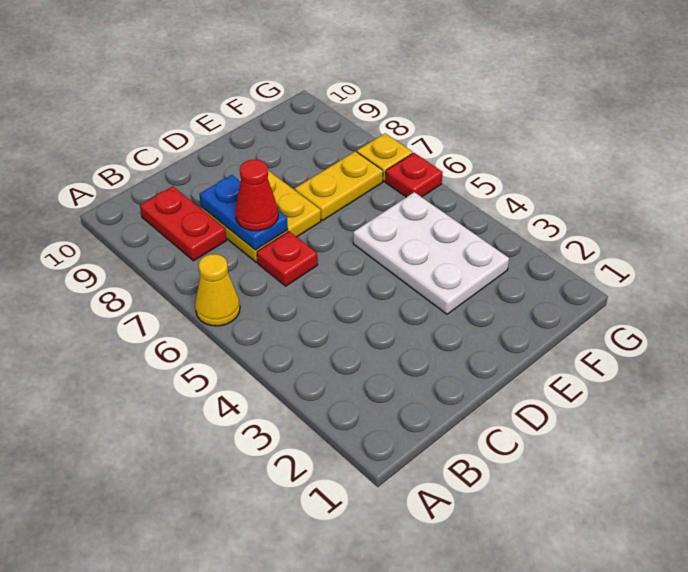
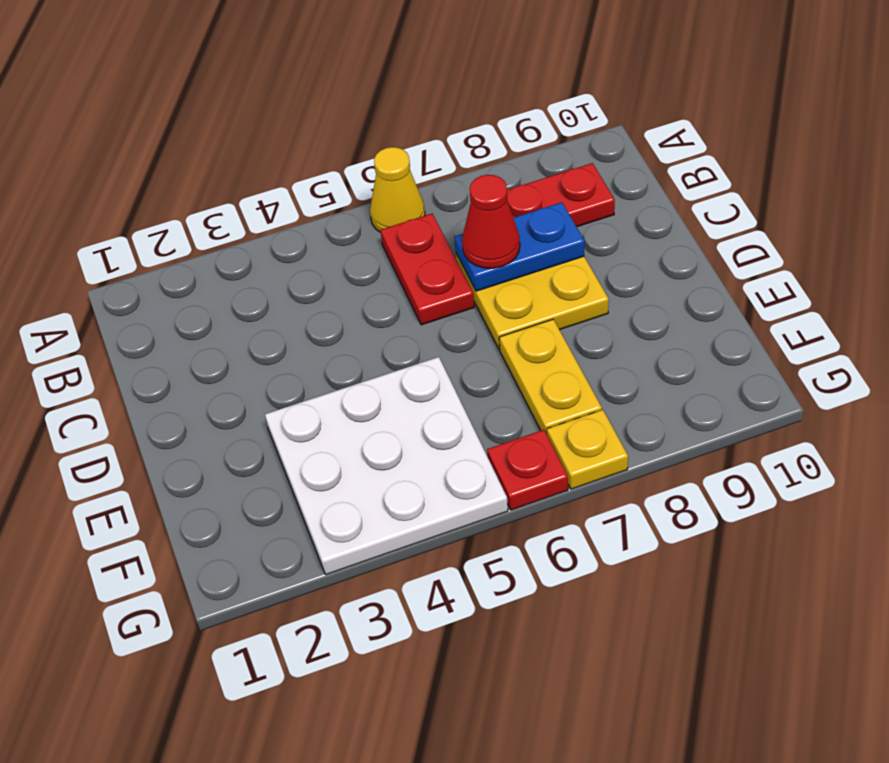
red plate C6 level 1 -> red plate B6:C6 level 1
white plate E3:F5 level 1 -> white plate E3:G5 level 1

